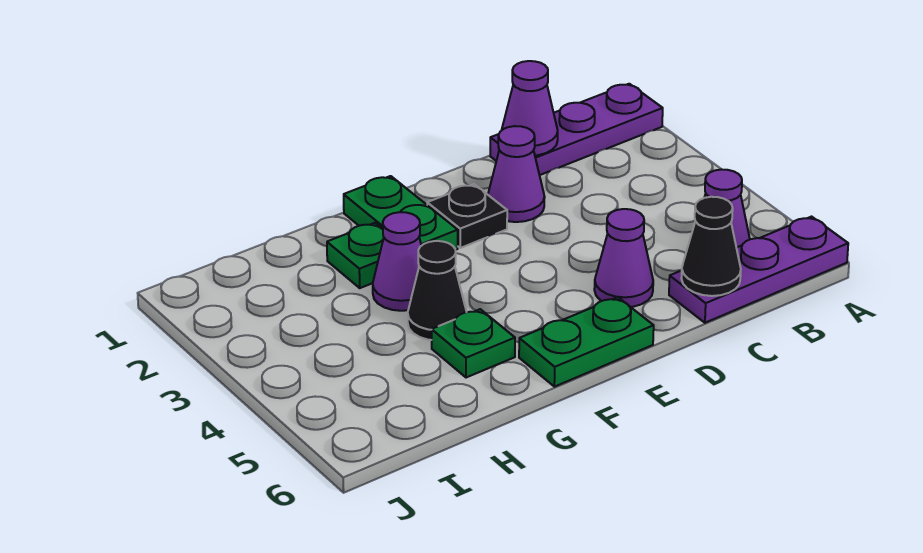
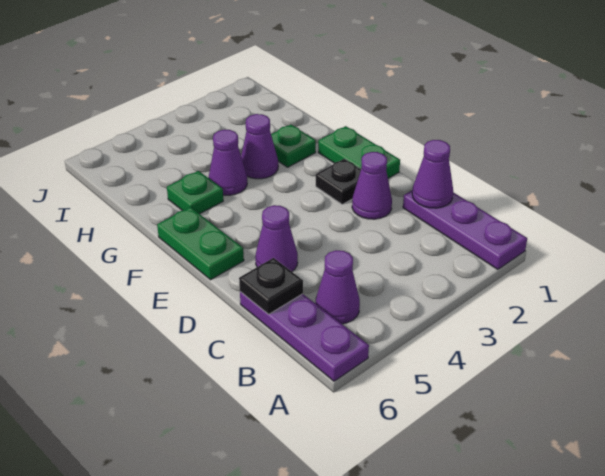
black cone C6 level 2 -> black plate C6 level 2
green plate F1:F2 level 1 -> green plate E1:F1 level 1
black cone G4 level 1 -> purple cone G4 level 1

